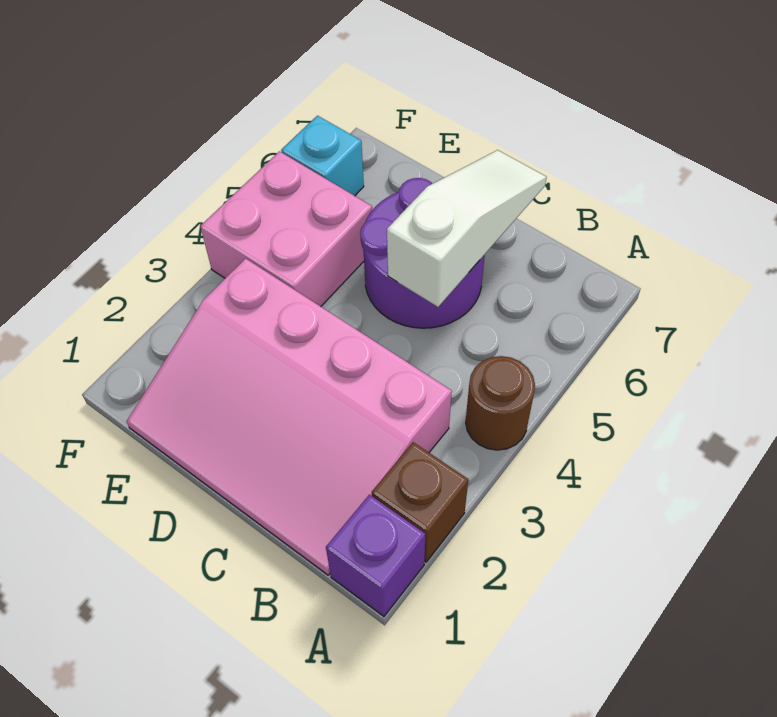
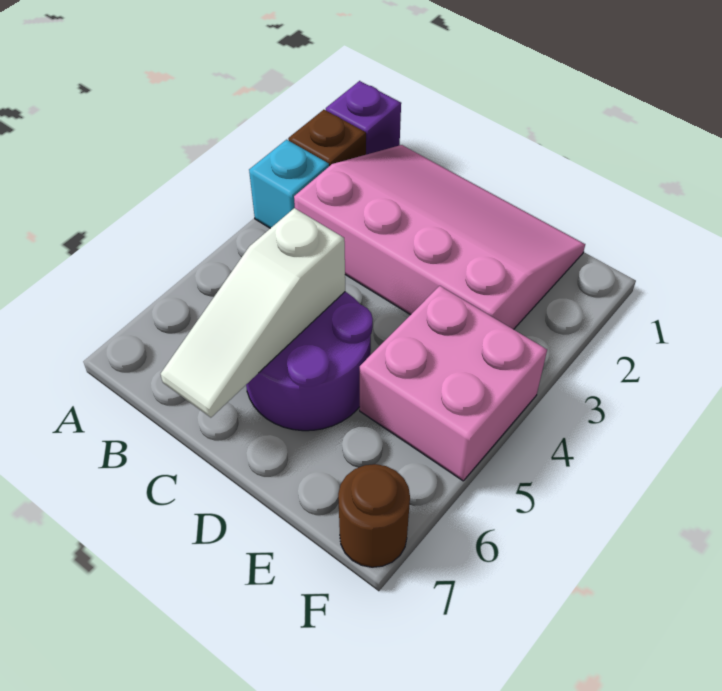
brown round brick A4 level 1 -> brown round brick F7 level 1
cyan brick F6 level 1 -> cyan brick A3 level 1

